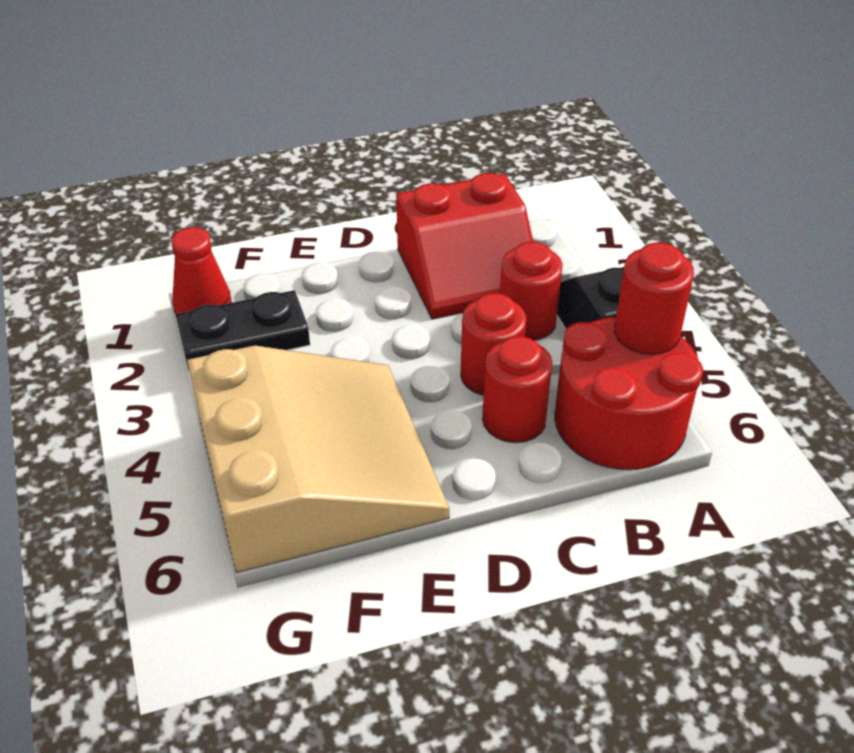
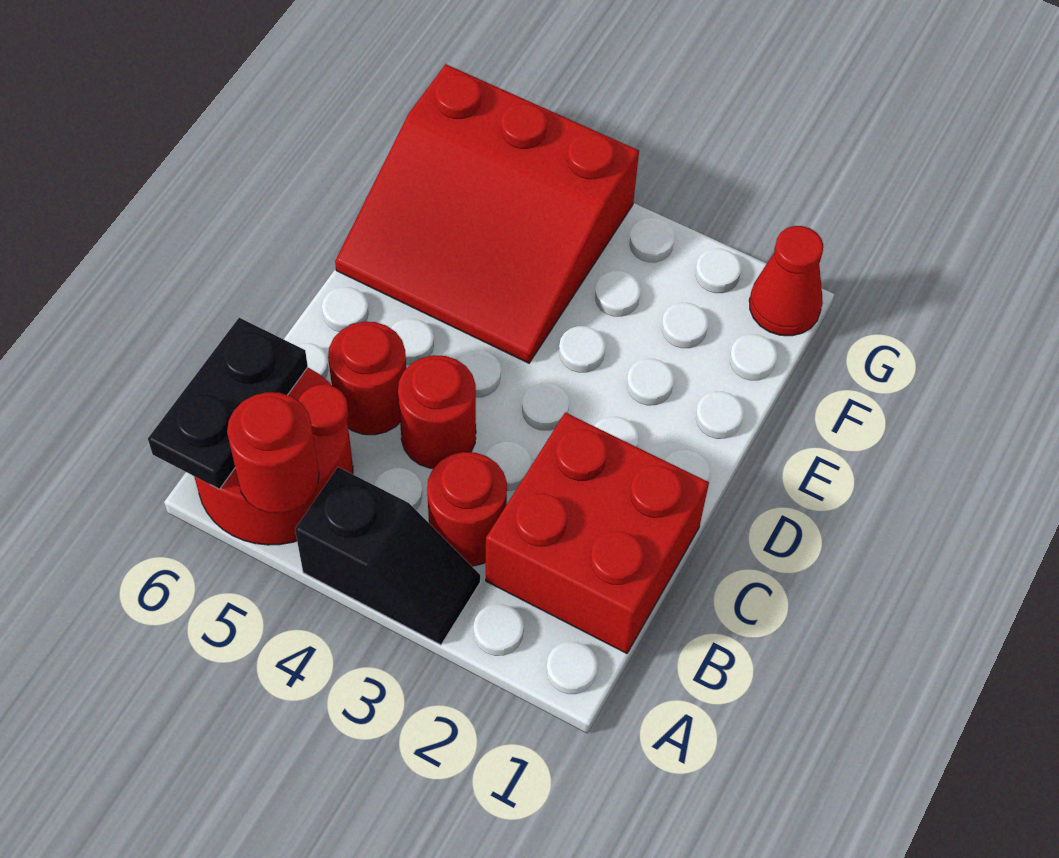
red slope B1:C2 level 1 top 1 -> red brick B1:C2 level 1
tan slope E4:G6 level 1 top G -> red slope E4:G6 level 1 top G
black plate F2:G2 level 1 -> black plate A6:B6 level 2

